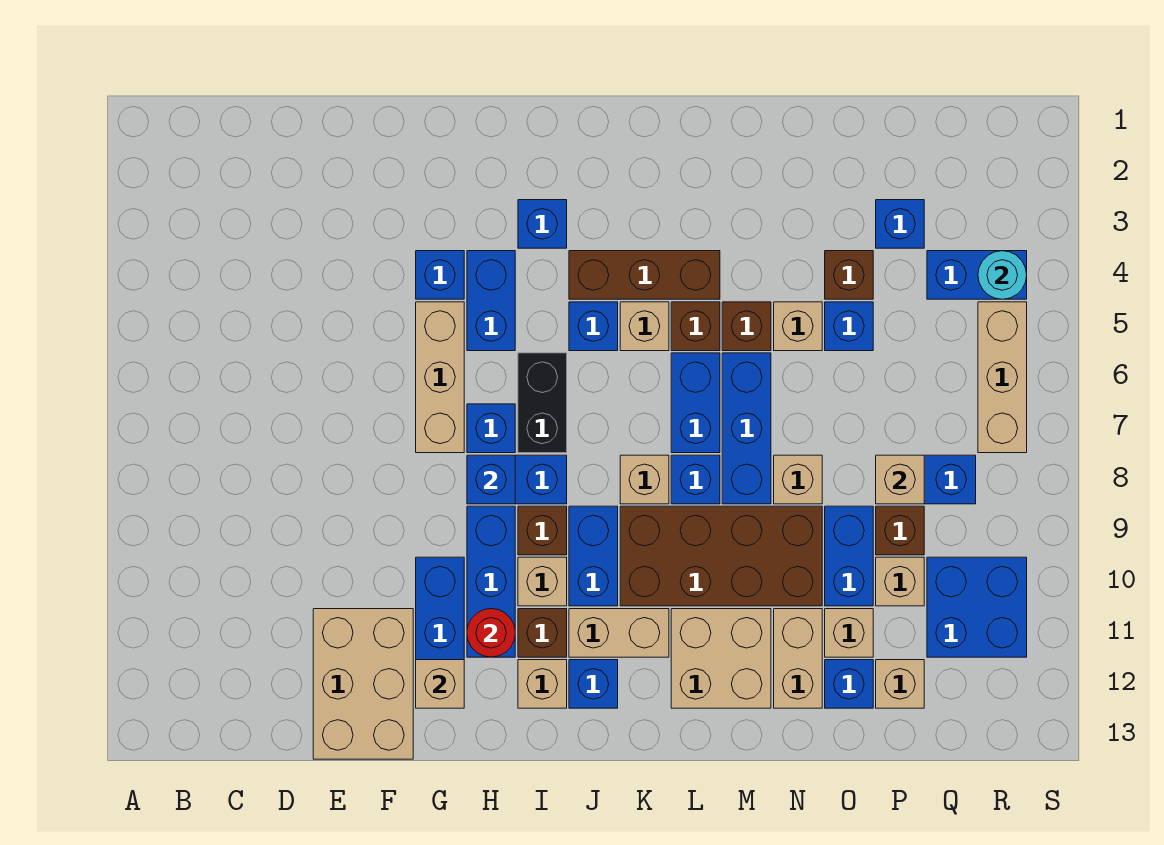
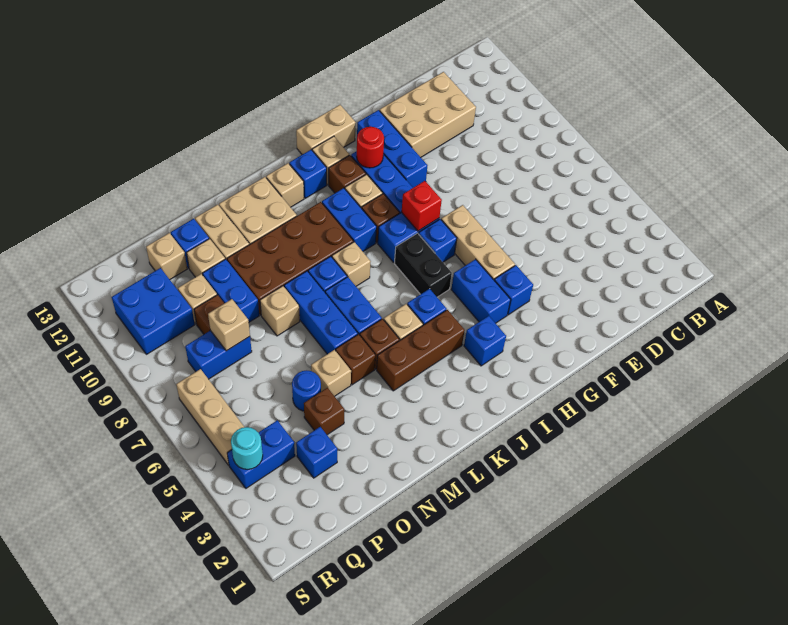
tan brick E11:F13 level 1 -> tan brick D11:F12 level 1
tan brick G12 level 2 -> tan brick K12 level 1
blue brick H8 level 2 -> red brick H8 level 2
tan brick J11:K11 level 1 -> tan brick H13:I13 level 1
blue brick O5 level 1 -> blue round brick O5 level 1

